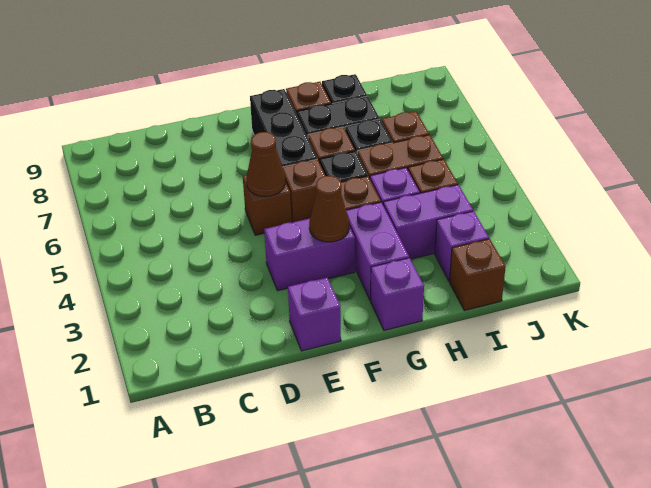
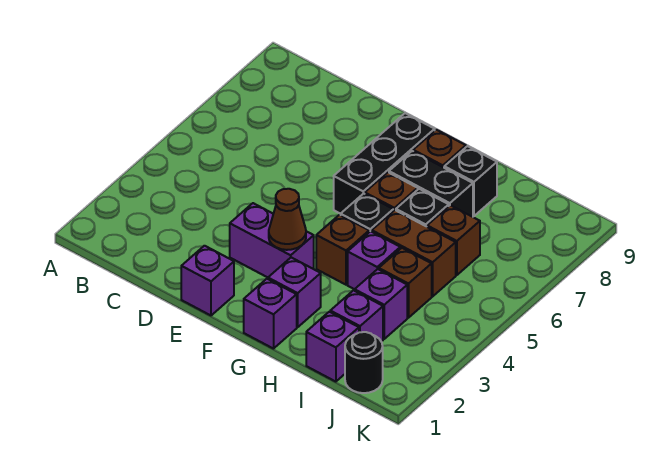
brown brick E5 level 1 -> none
brown cone E5 level 2 -> none
brown brick F5 level 1 -> none
purple brick G2:G3 level 1 -> purple brick G2 level 1
purple brick H3:I3 level 1 -> purple brick I3 level 1
brown brick I1 level 1 -> purple brick I1 level 1
none -> black round brick J1 level 1

